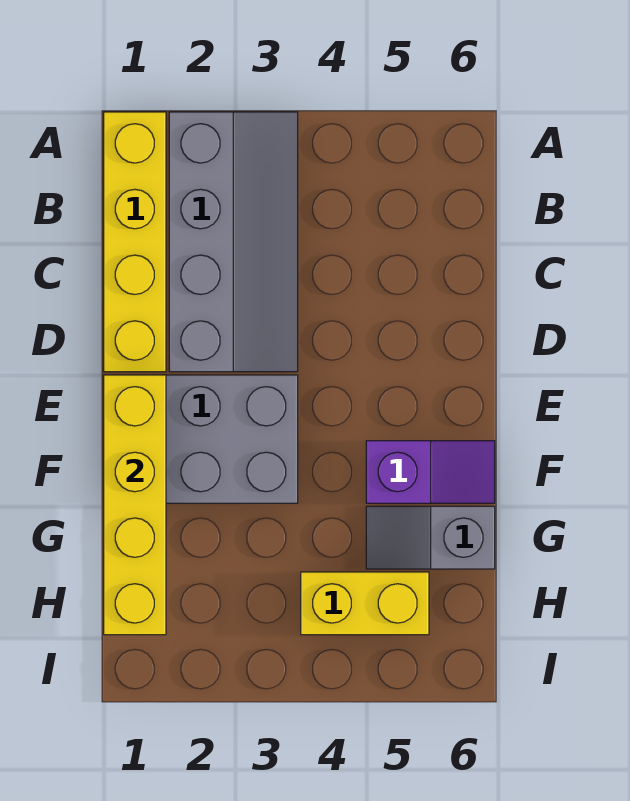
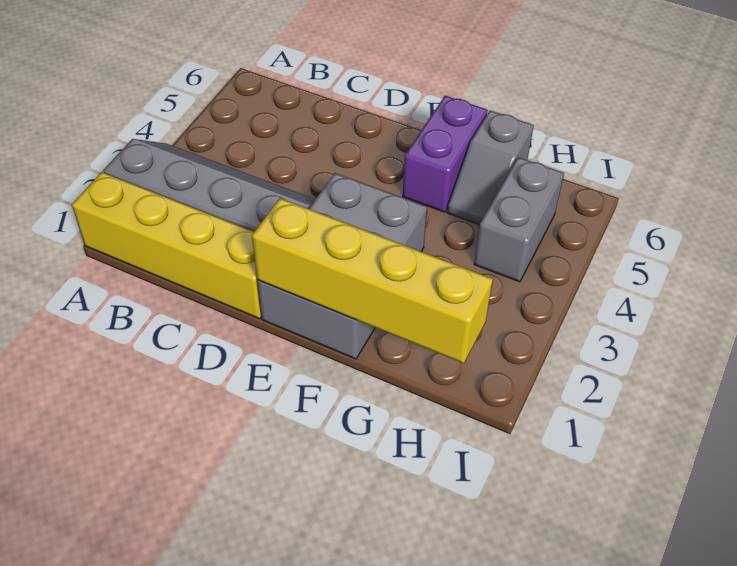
purple slope F5:F6 level 1 top 5 -> purple brick F5:F6 level 1
yellow brick H4:H5 level 1 -> grey brick H4:H5 level 1

